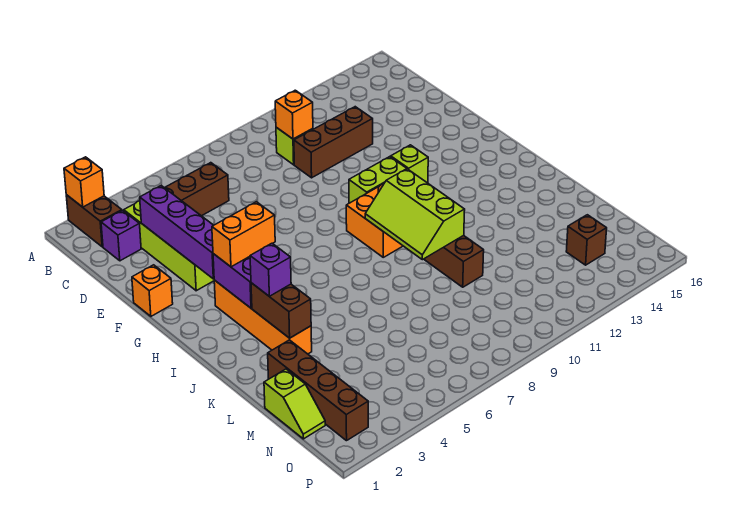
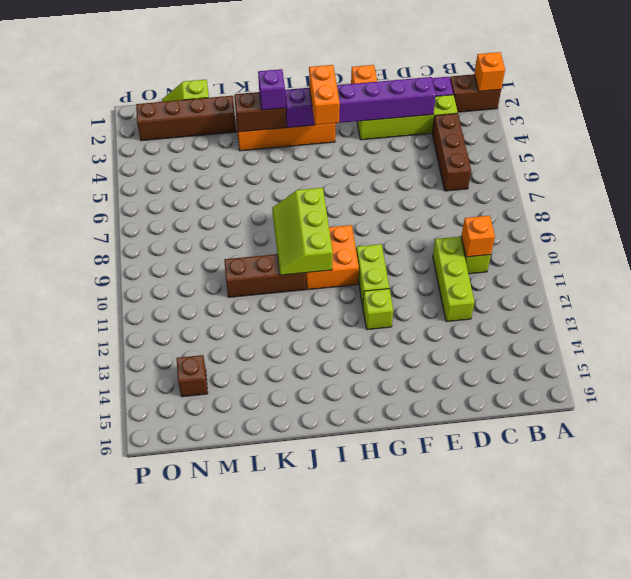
brown brick D10:D12 level 1 -> lime brick D10:D12 level 1
lime slope I9:K10 level 2 top 10 -> lime slope I8:J10 level 2 top I

